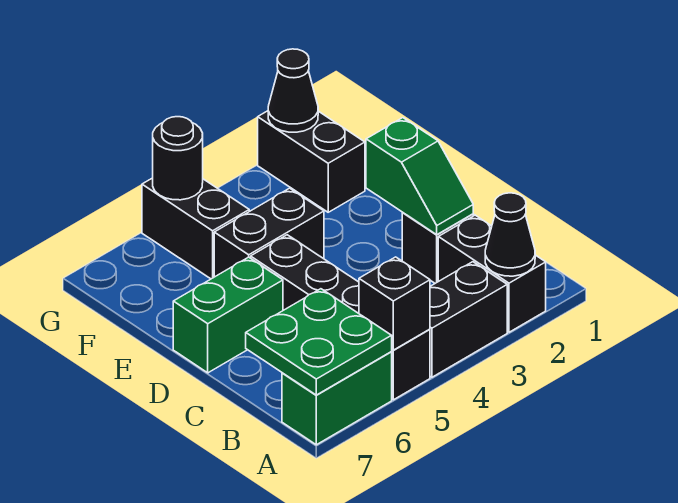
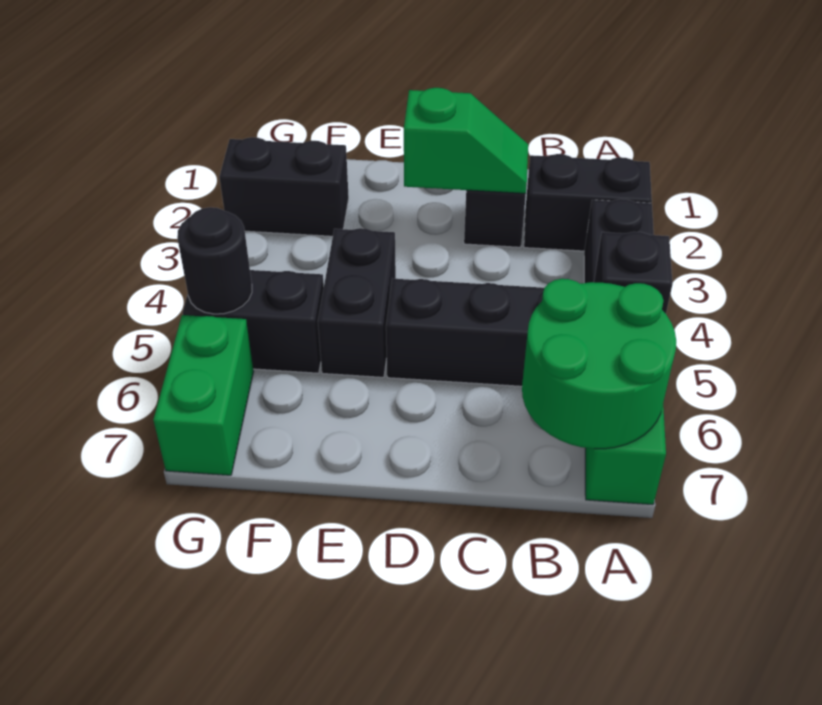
black cone A2 level 2 -> none
green plate A6:B7 level 2 -> green round brick A6:B7 level 2
green brick D6:D7 level 1 -> green brick G6:G7 level 1
black cone G2 level 2 -> none

